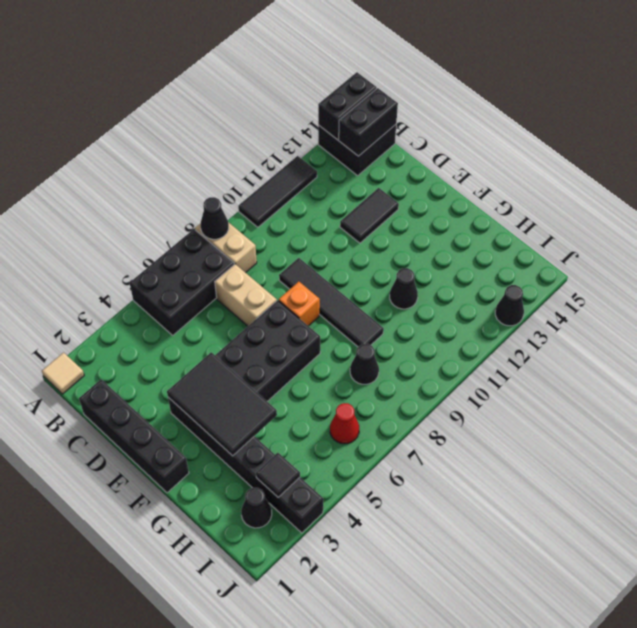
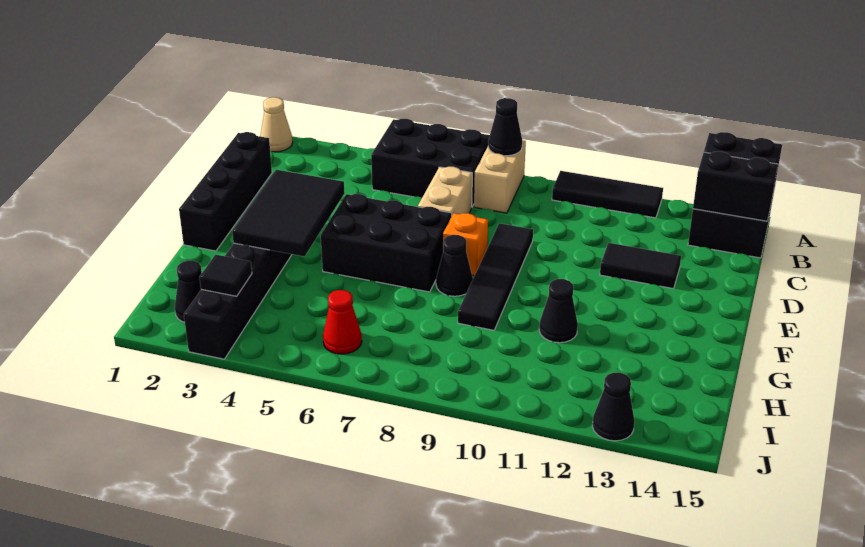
tan tile A1 level 1 -> tan cone A1 level 1
black cone H8 level 1 -> black cone F8 level 1

